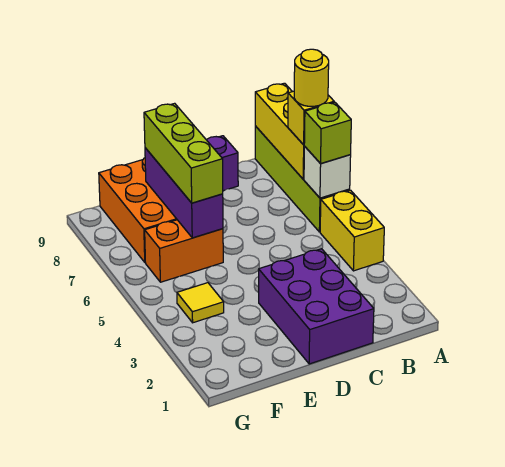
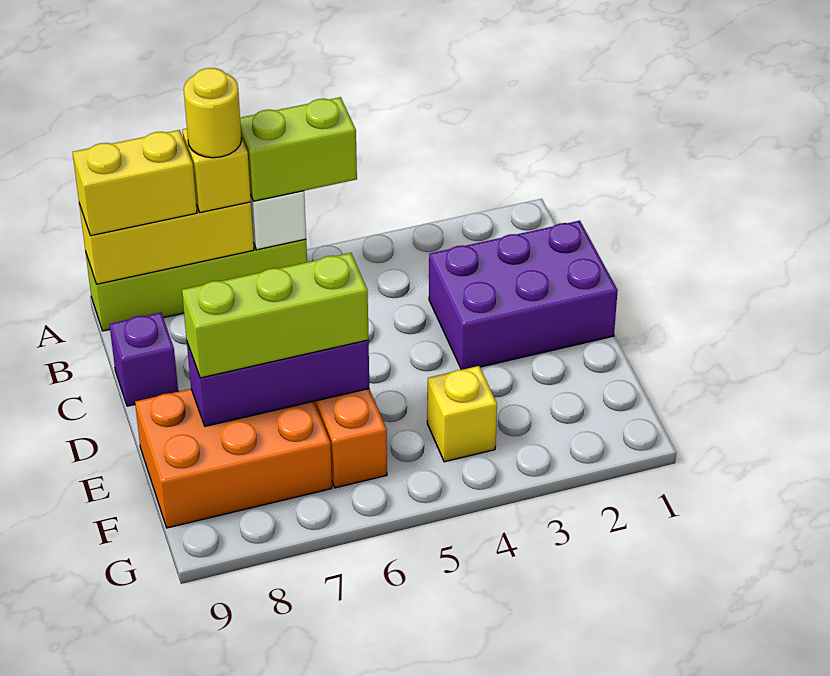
yellow brick A4:A5 level 1 -> yellow brick A8:A9 level 3
lime brick A6 level 3 -> lime brick A5:A6 level 3
yellow tile F4 level 1 -> yellow brick F4 level 1

